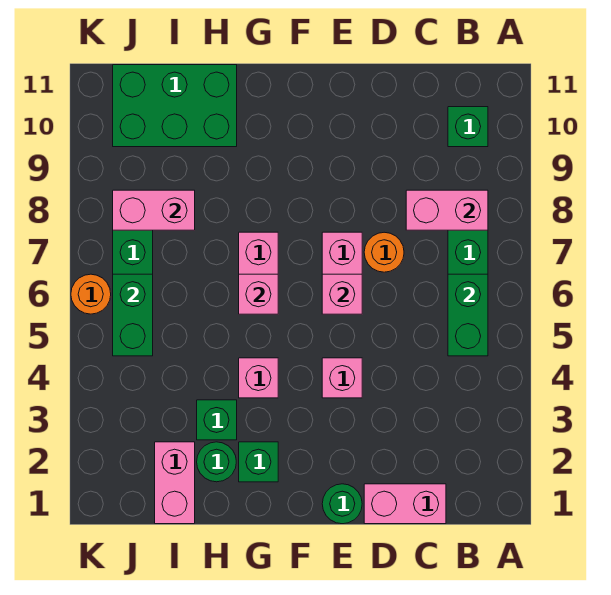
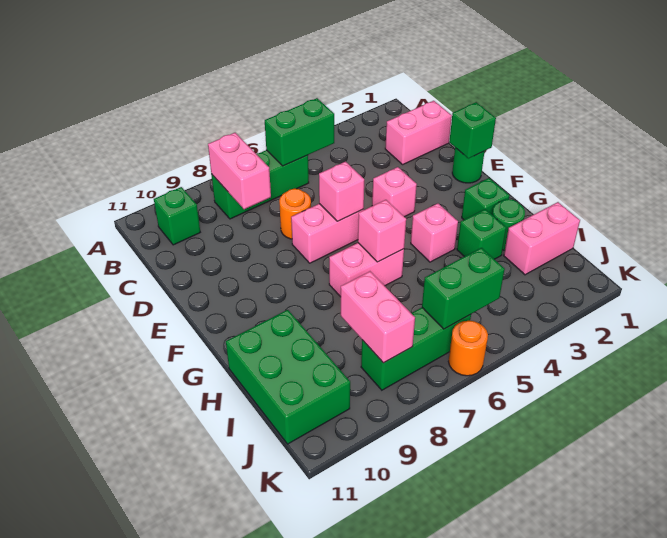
pink brick C1:D1 level 1 -> pink brick C1:C2 level 1
none -> green brick E1 level 2

